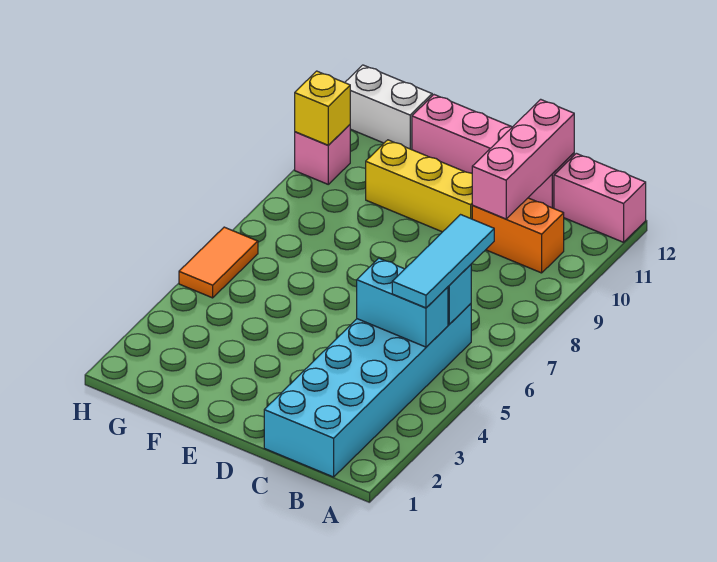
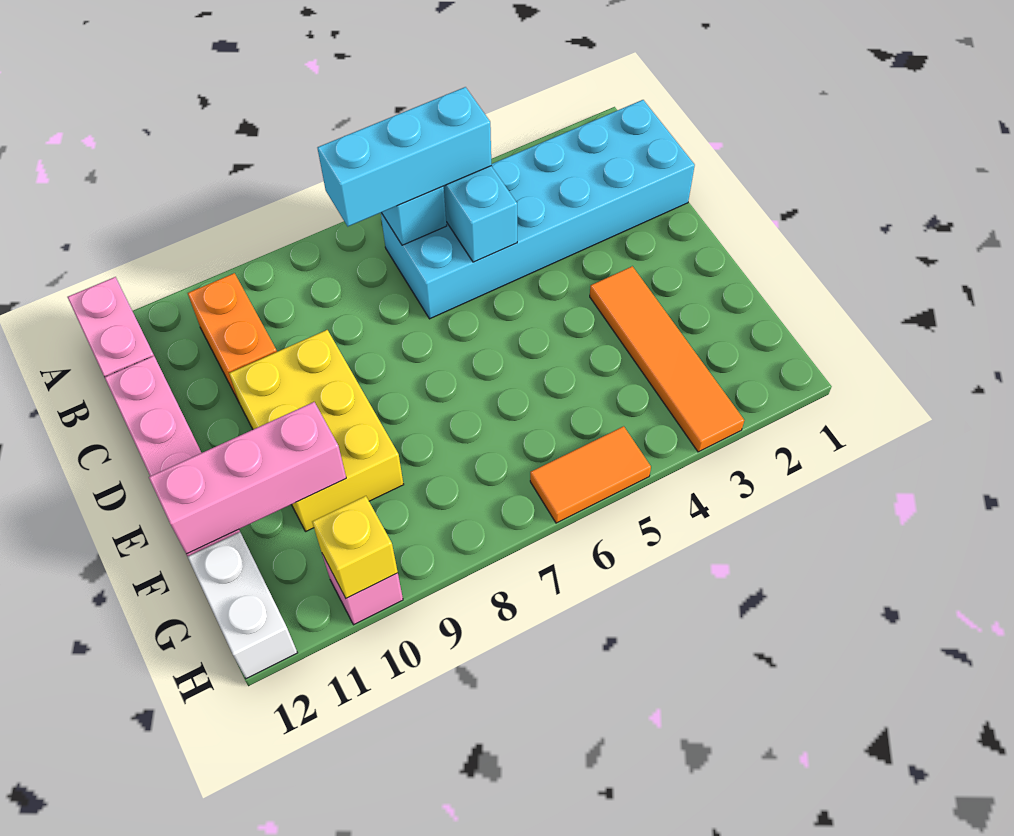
cyan tile B5:B7 level 3 -> cyan brick B5:B7 level 3
pink brick C10:C12 level 2 -> pink brick F10:F12 level 2
yellow brick D10:F10 level 1 -> yellow brick D9:F10 level 1
none -> orange tile E3:H3 level 1

